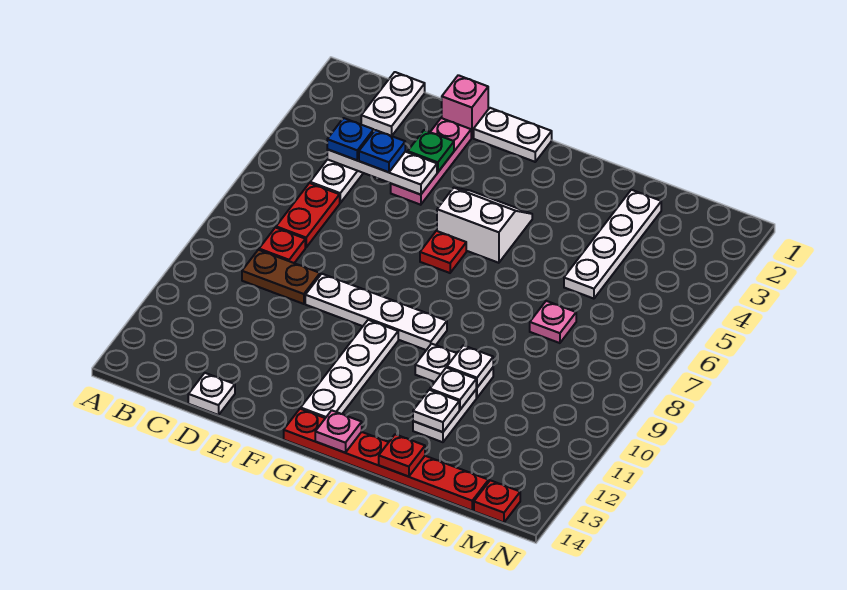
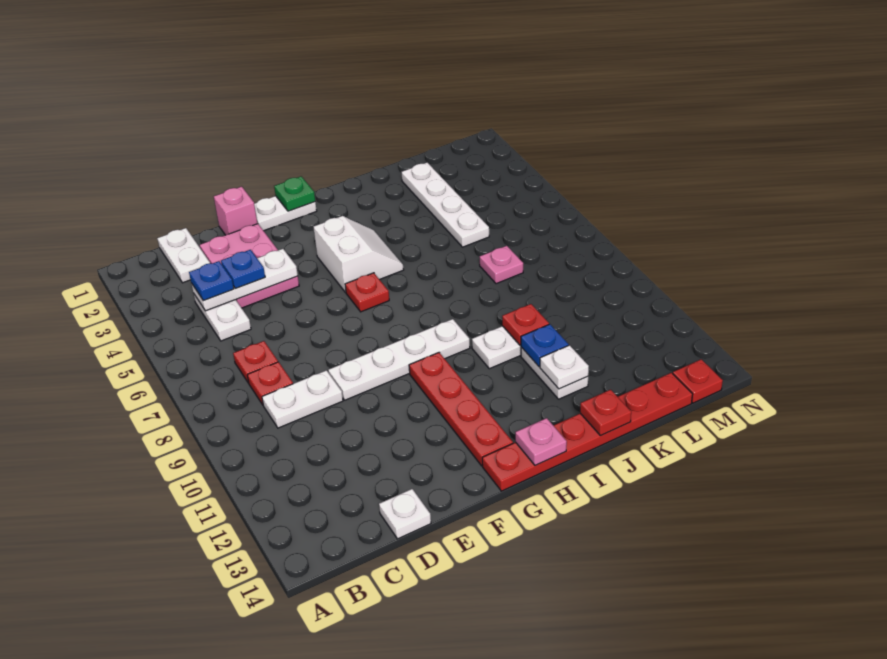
red plate C6:C7 level 1 -> red plate C7 level 1
brown plate C9:D9 level 1 -> white plate C9:D9 level 1
pink plate E2:E4 level 1 -> pink plate D2:E4 level 1
green plate E3 level 2 -> green plate G1 level 2
white slope G4:H5 level 1 top 5 -> white slope G4:H5 level 1 top G
white plate G10:G13 level 1 -> red plate G10:G13 level 1
white plate J10 level 2 -> red plate J10 level 2
white plate J11 level 2 -> blue plate J11 level 2

